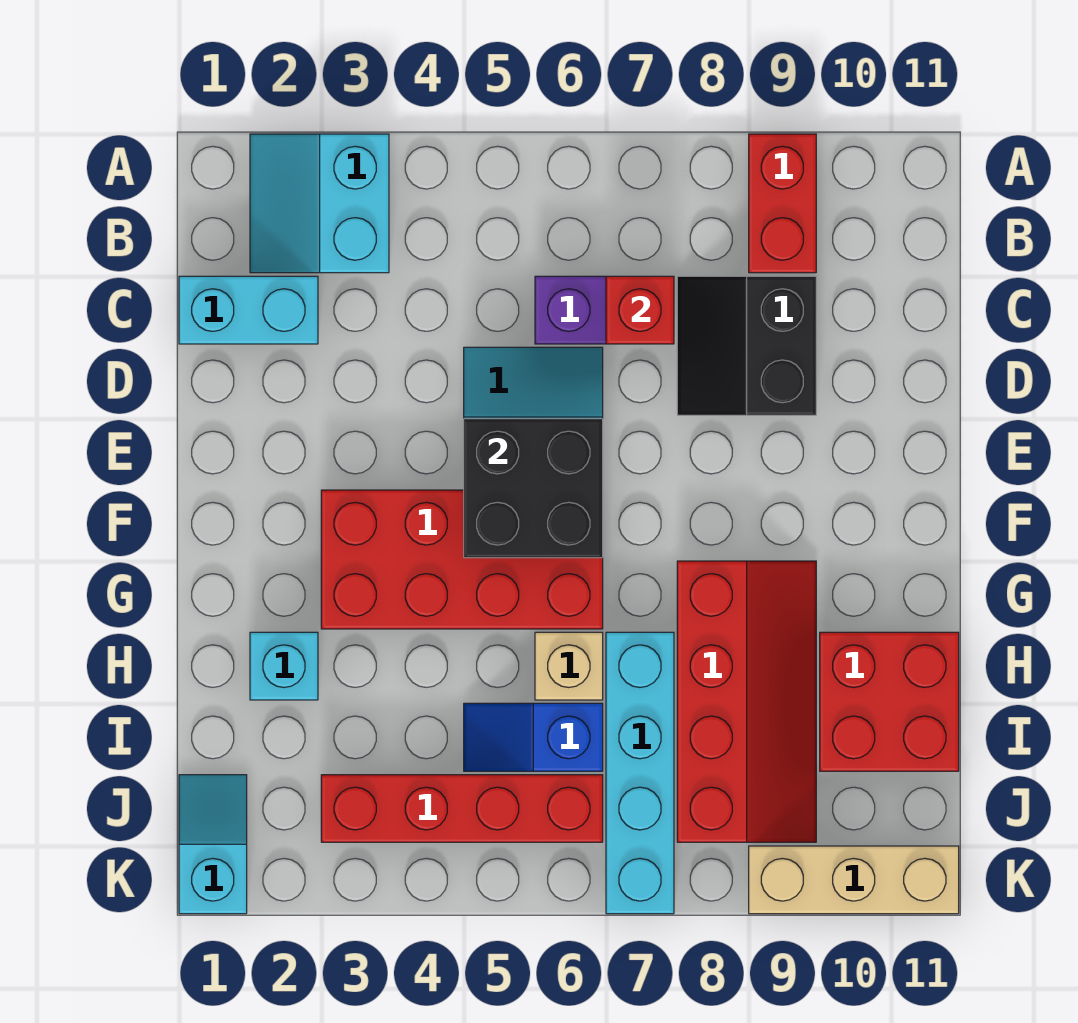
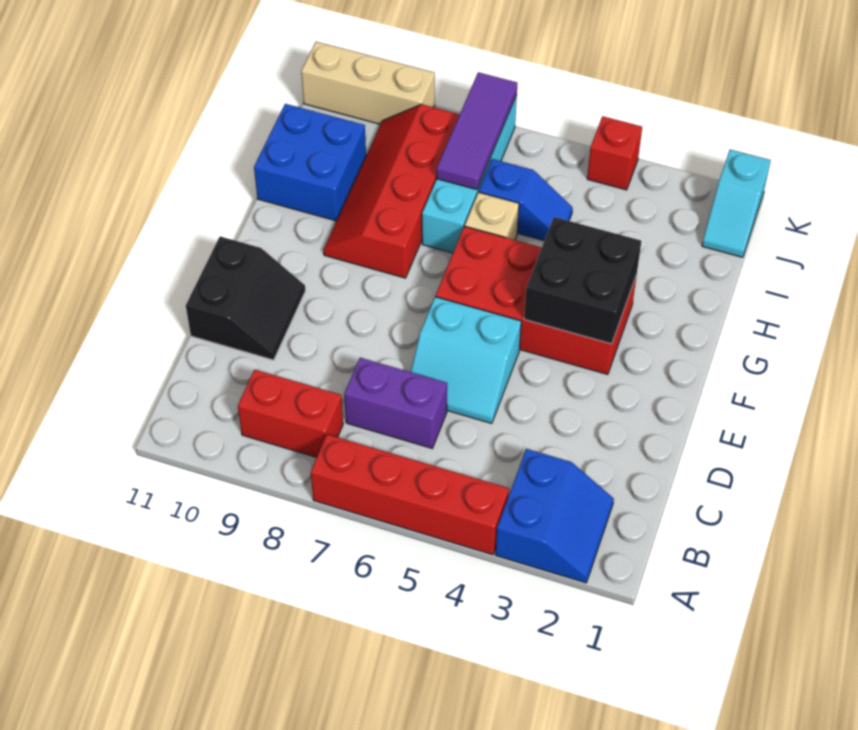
cyan slope A2:B3 level 1 top 3 -> blue slope A2:B3 level 1 top 3
red brick A9:B9 level 1 -> red brick B8:B9 level 1
cyan brick C1:C2 level 1 -> none
red brick C7 level 2 -> red brick K4 level 1
black slope C8:D9 level 1 top 9 -> black slope D10:E11 level 1 top 11
black brick E5:F6 level 2 -> black brick F3:G4 level 2
cyan brick H2 level 1 -> none
red brick H10:I11 level 1 -> blue brick H10:I11 level 1
none -> purple tile I7:K7 level 2
red brick J3:J6 level 1 -> red brick A4:A7 level 1

